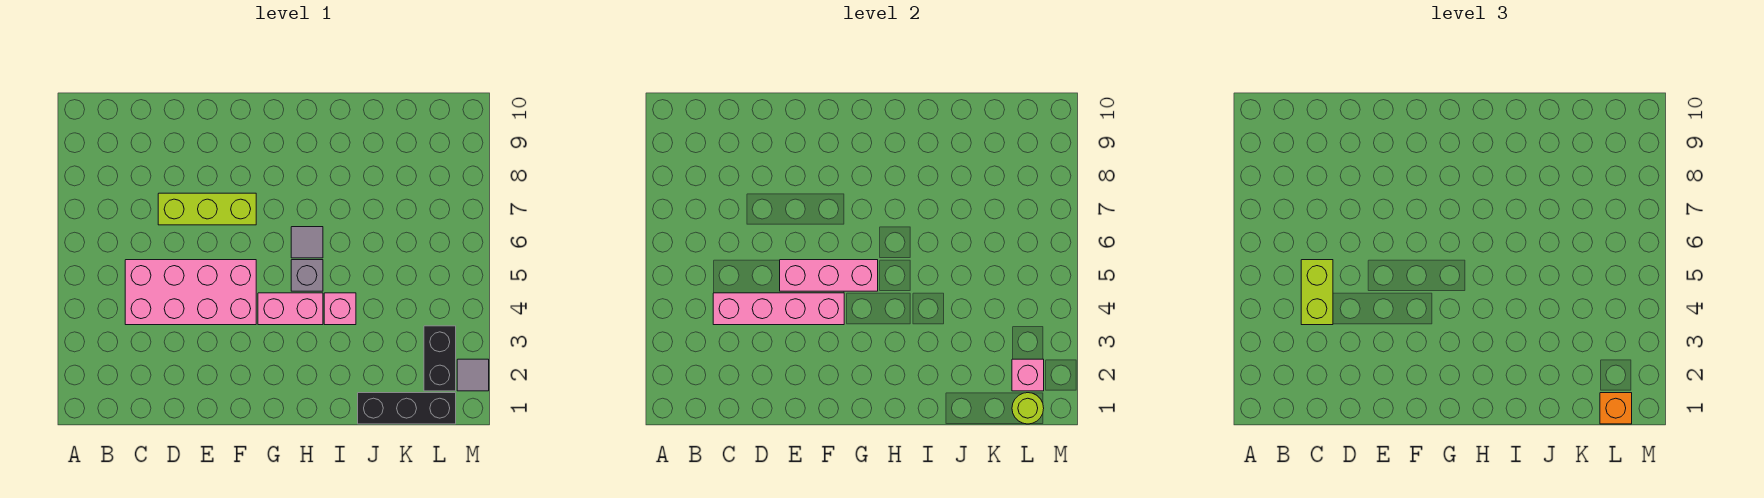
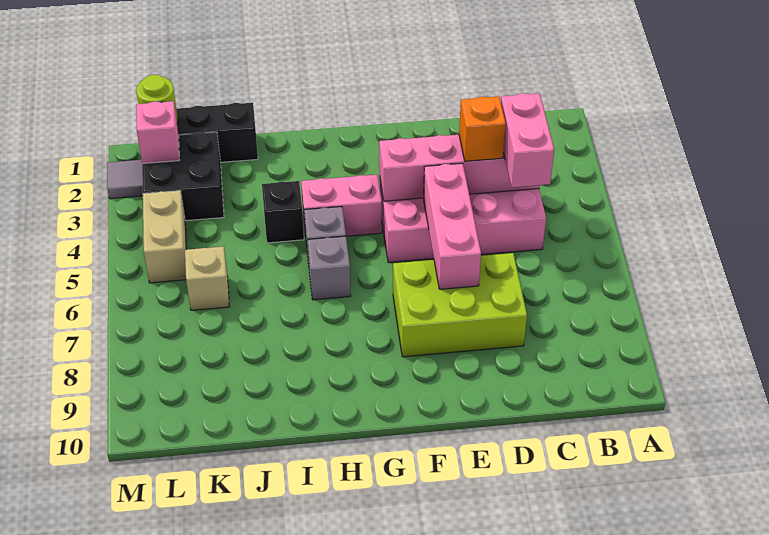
lime brick C4:C5 level 3 -> pink brick C4:C5 level 3
lime brick D7:F7 level 1 -> lime brick D7:F8 level 1
pink brick E5:G5 level 2 -> pink brick E5:E7 level 2
grey tile H6 level 1 -> grey brick H6 level 1
pink brick I4 level 1 -> black brick I4 level 1
none -> tan brick K6 level 1
orange brick L1 level 3 -> orange brick D4 level 3
black brick L2:L3 level 1 -> black brick K2:L3 level 1
none -> tan brick L4:L5 level 1

